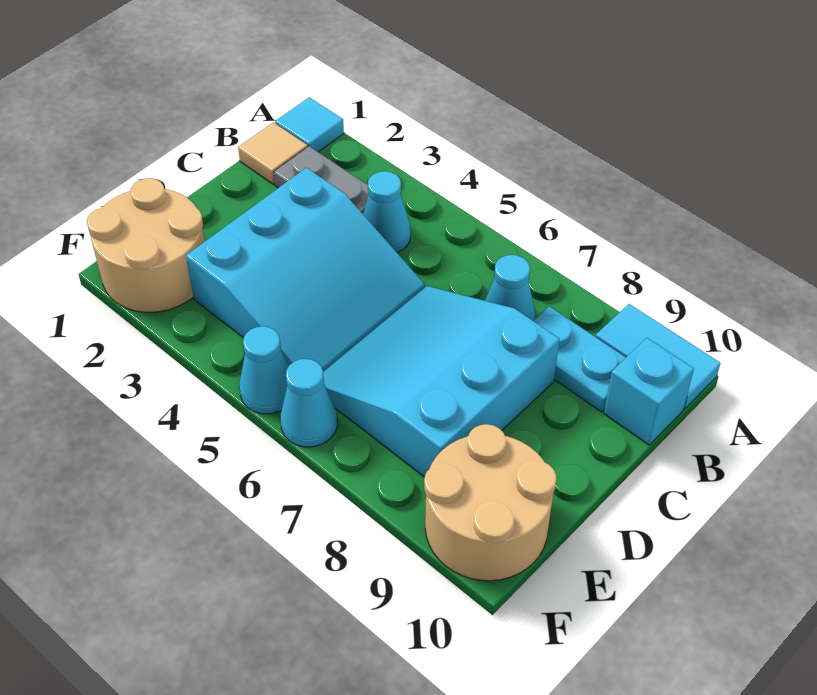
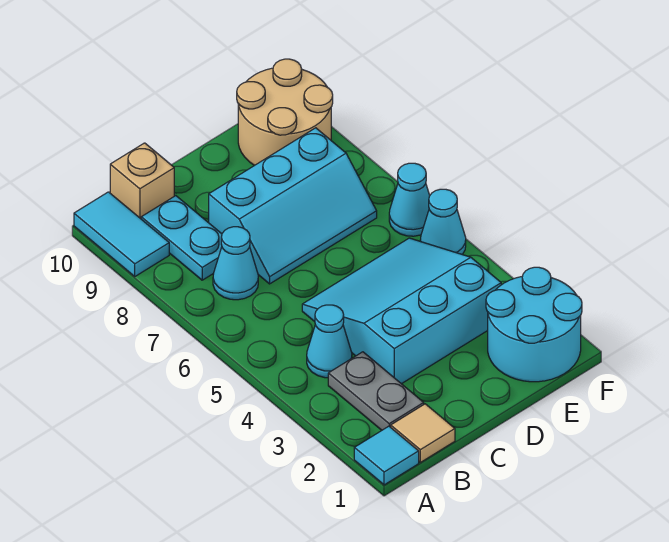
cyan brick B10 level 1 -> tan brick B10 level 1
cyan slope C6:E8 level 1 top 8 -> cyan slope C7:E8 level 1 top 8
tan round brick E1:F2 level 1 -> cyan round brick E1:F2 level 1

